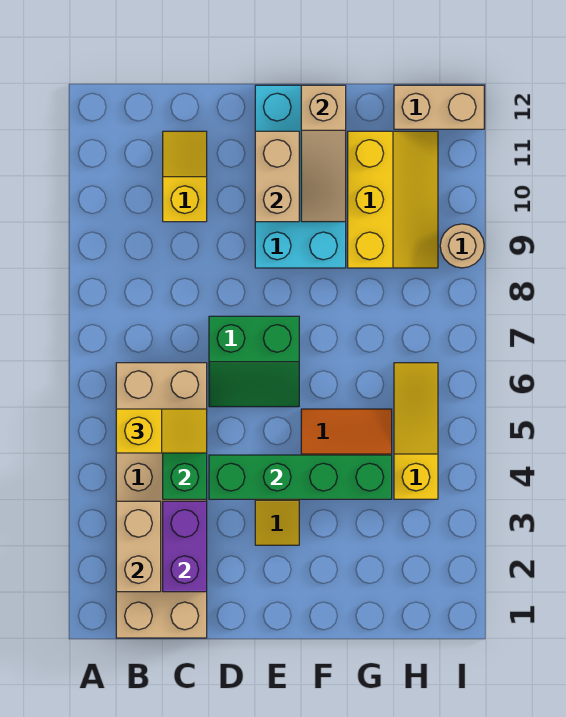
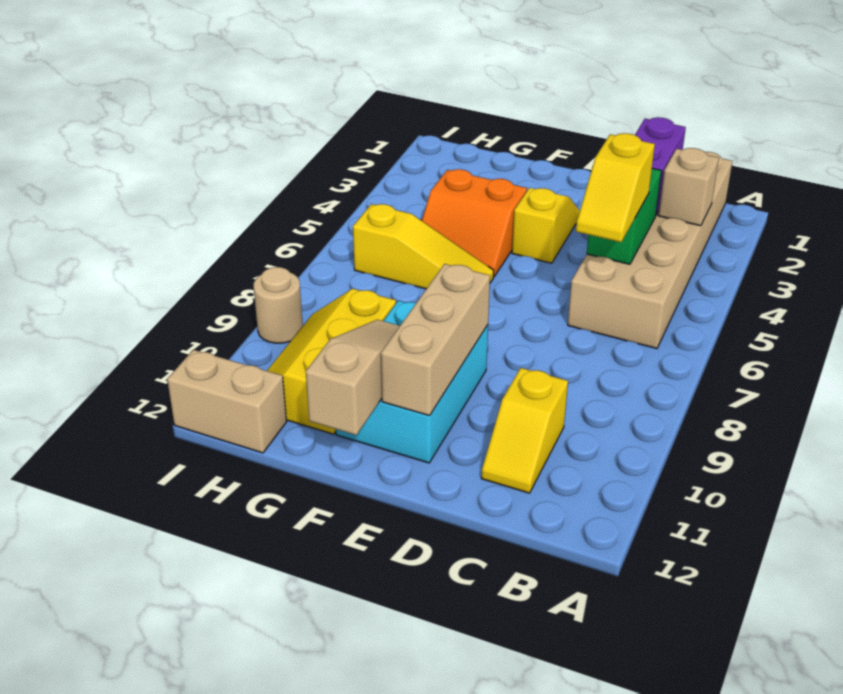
tan brick B2:B3 level 2 -> tan brick B3 level 2
yellow slope B5:C5 level 3 top B -> yellow slope C5:C6 level 3 top 5
green brick D4:G4 level 2 -> none
green slope D6:E7 level 1 top 7 -> none
cyan brick E9:F12 level 1 -> cyan brick E9:F11 level 1
tan brick E10:E11 level 2 -> tan brick E9:E11 level 2
yellow slope H4:H6 level 1 top 4 -> yellow slope F6:H6 level 1 top H

